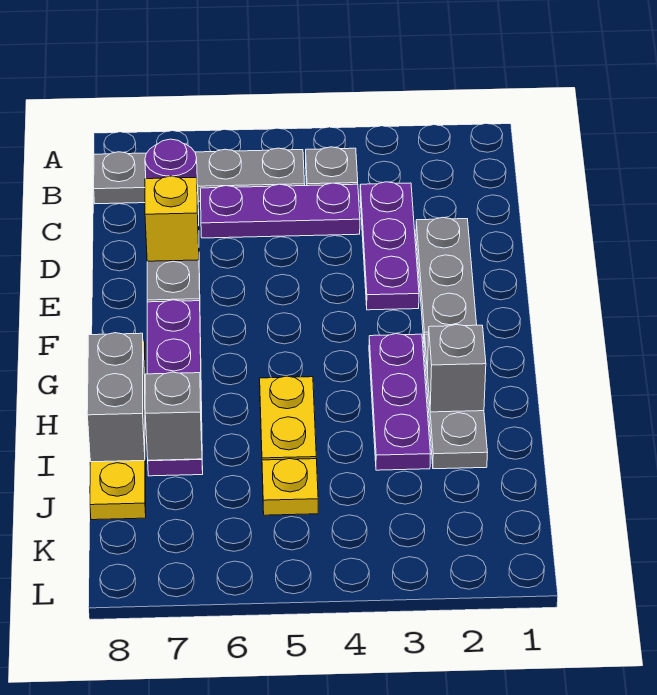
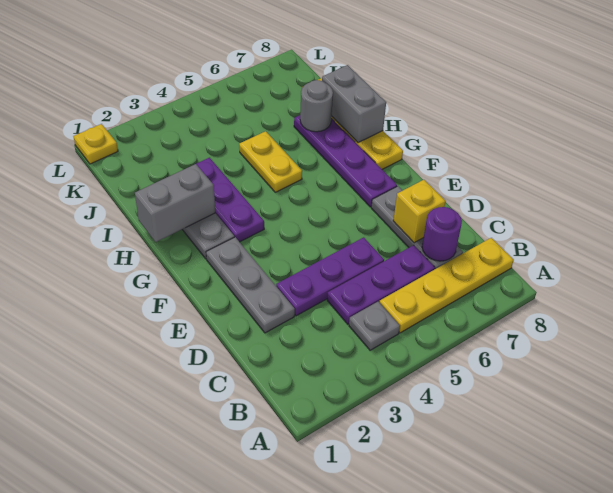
grey plate B5:B8 level 1 -> yellow plate B5:B8 level 1
purple plate C3:E3 level 1 -> purple plate D3:D5 level 1
grey brick H2 level 2 -> grey brick H1:H2 level 2
grey brick I7 level 2 -> grey round brick I7 level 2
yellow plate J5 level 1 -> yellow plate L1 level 1

